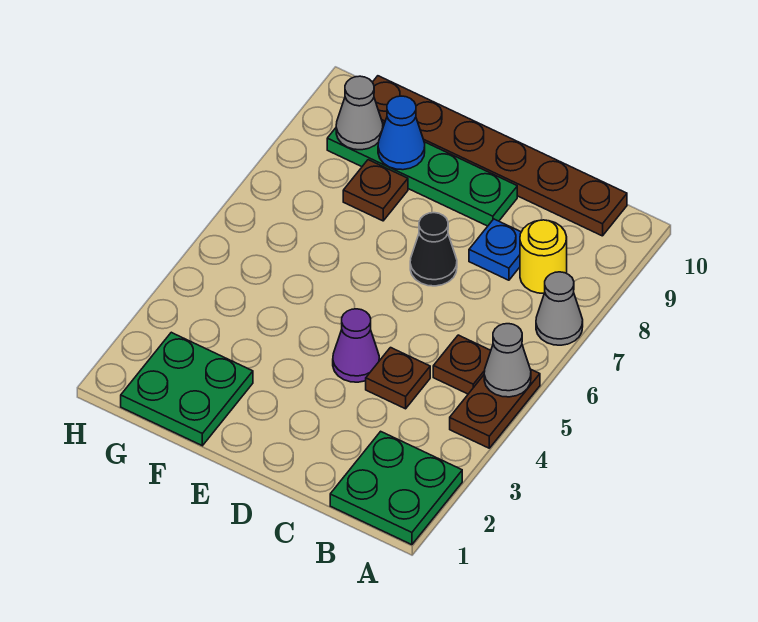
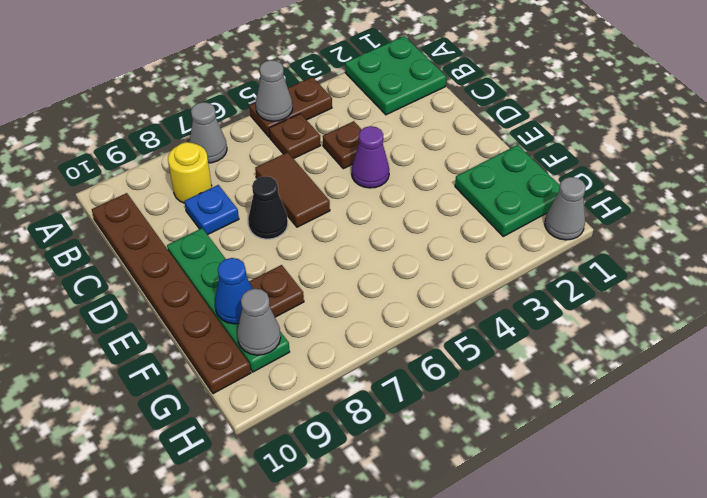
none -> brown tile C6:D6 level 1
none -> grey cone H1 level 1

